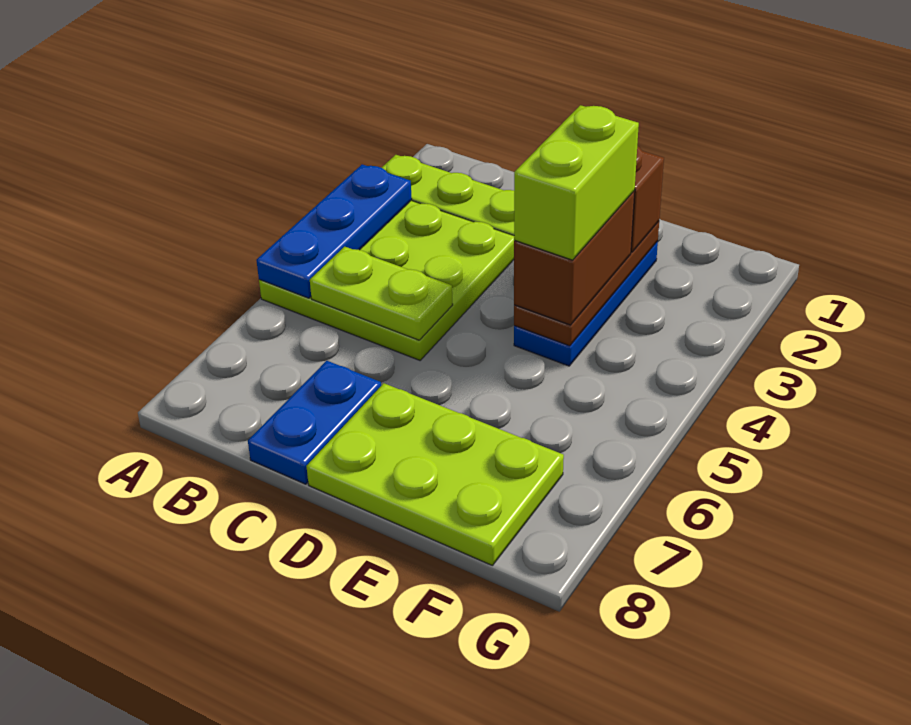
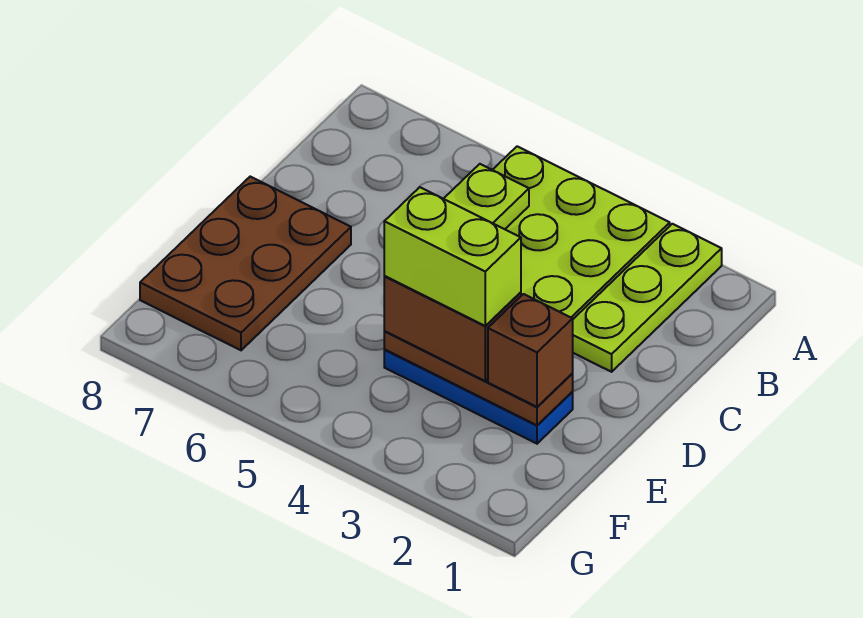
blue plate A3:A5 level 2 -> none
blue plate C7:C8 level 1 -> none
lime plate D7:F8 level 1 -> brown plate D7:F8 level 1

